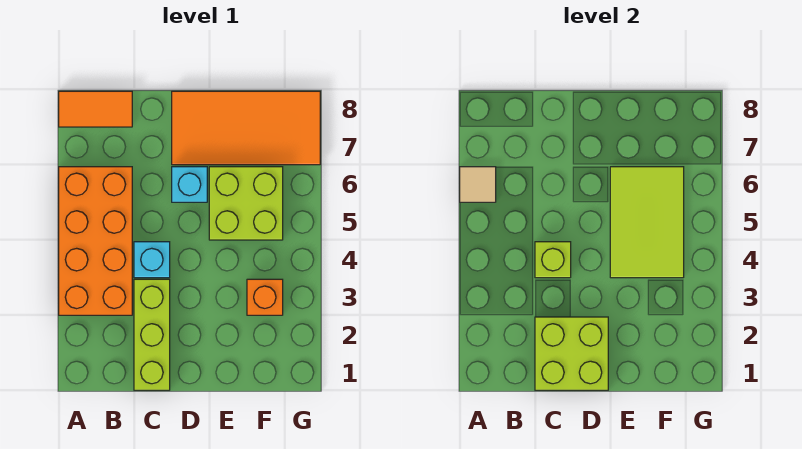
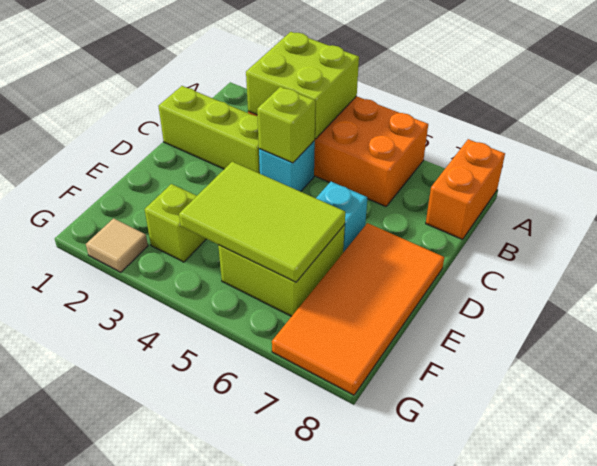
tan tile A6 level 2 -> tan tile G2 level 1
orange tile A8:B8 level 1 -> orange brick A8:B8 level 1
lime brick C1:D2 level 2 -> lime brick A3:B4 level 2
orange brick F3 level 1 -> lime brick F3 level 1

